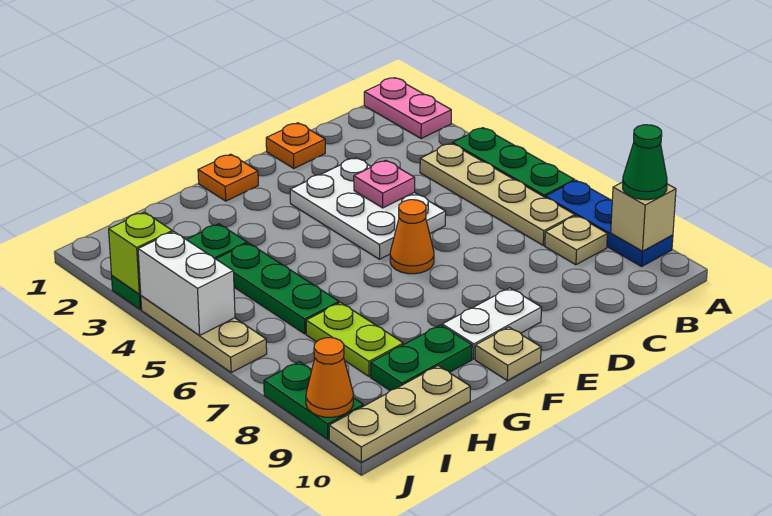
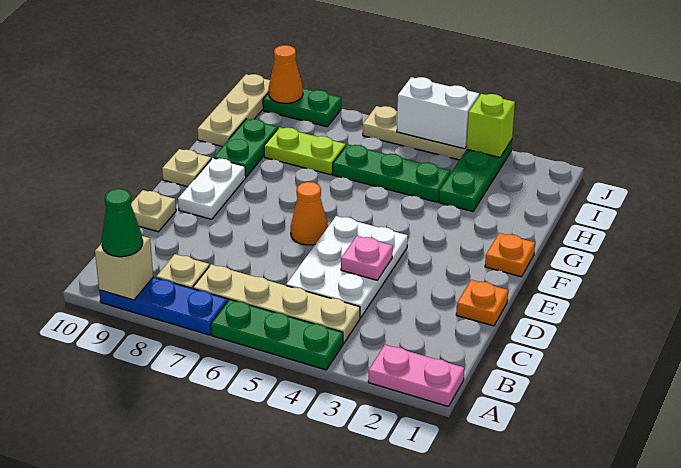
white plate D3:E5 level 1 -> white plate C4:E5 level 1
none -> tan plate D10 level 1

